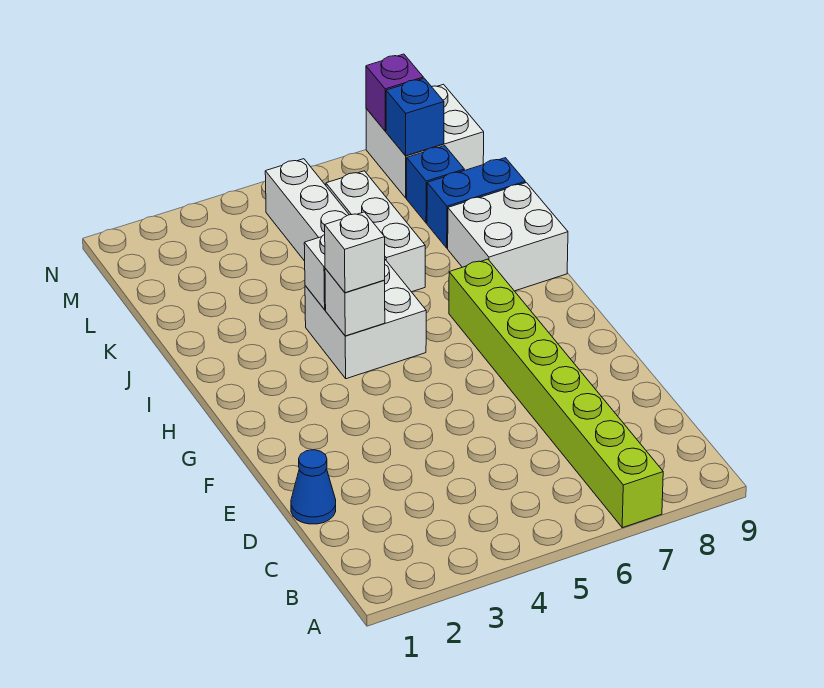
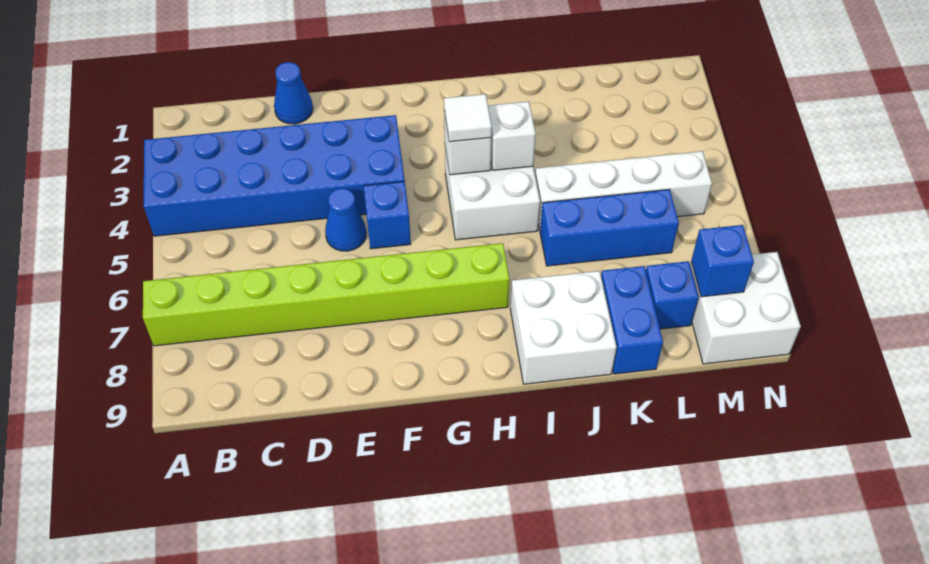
none -> blue brick A3:F4 level 1
none -> blue cone E5 level 1
none -> blue brick F5 level 1
white brick H4 level 3 -> white tile H4 level 3
white brick J6:L6 level 1 -> blue brick J6:L6 level 1
purple brick N8 level 2 -> none

